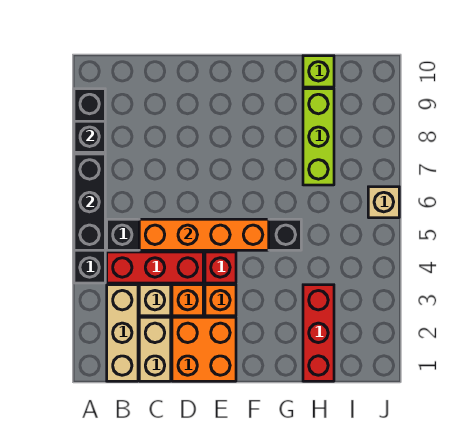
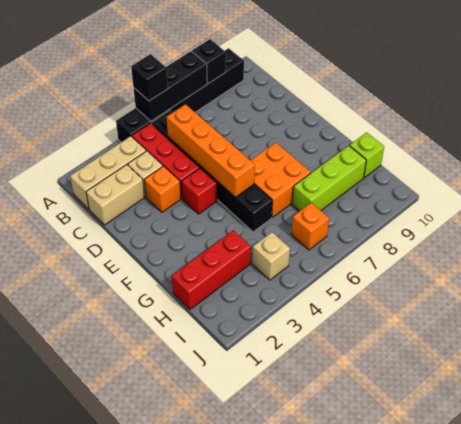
none -> black brick A5 level 3
orange brick D1:E2 level 1 -> orange brick F6:G7 level 1
orange brick E3 level 1 -> orange brick I6 level 1
tan brick J6 level 1 -> tan brick I4 level 1

